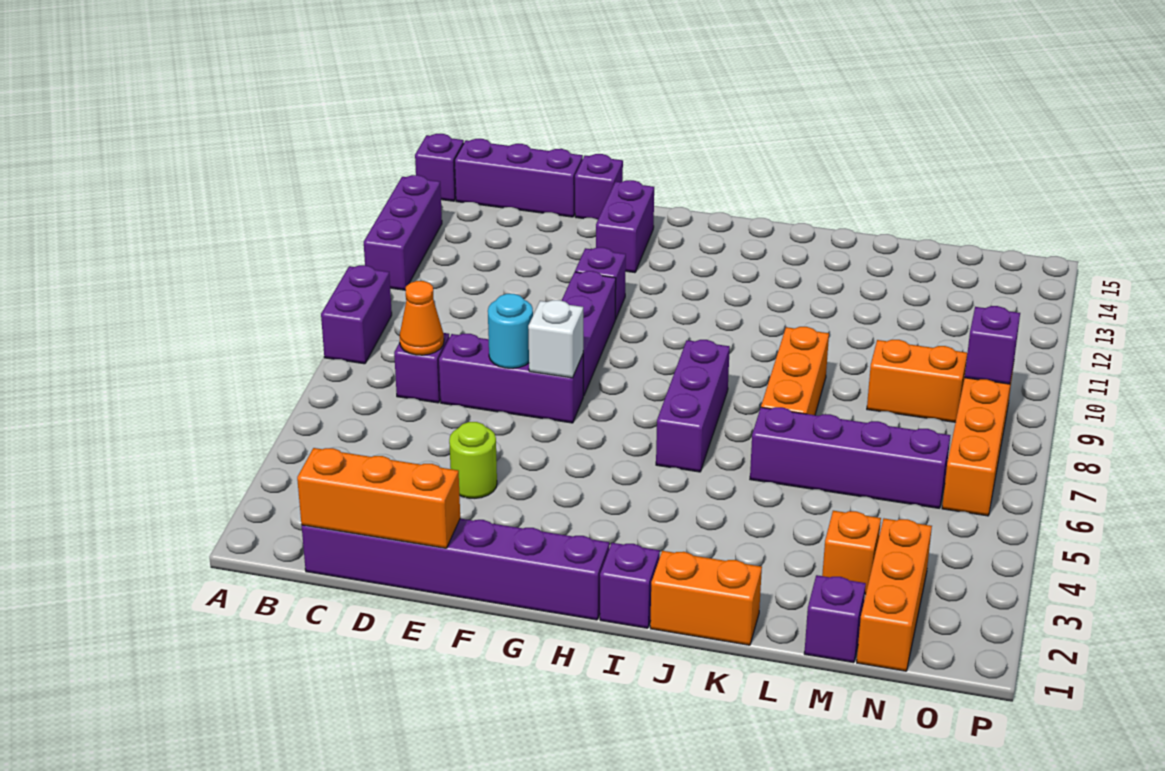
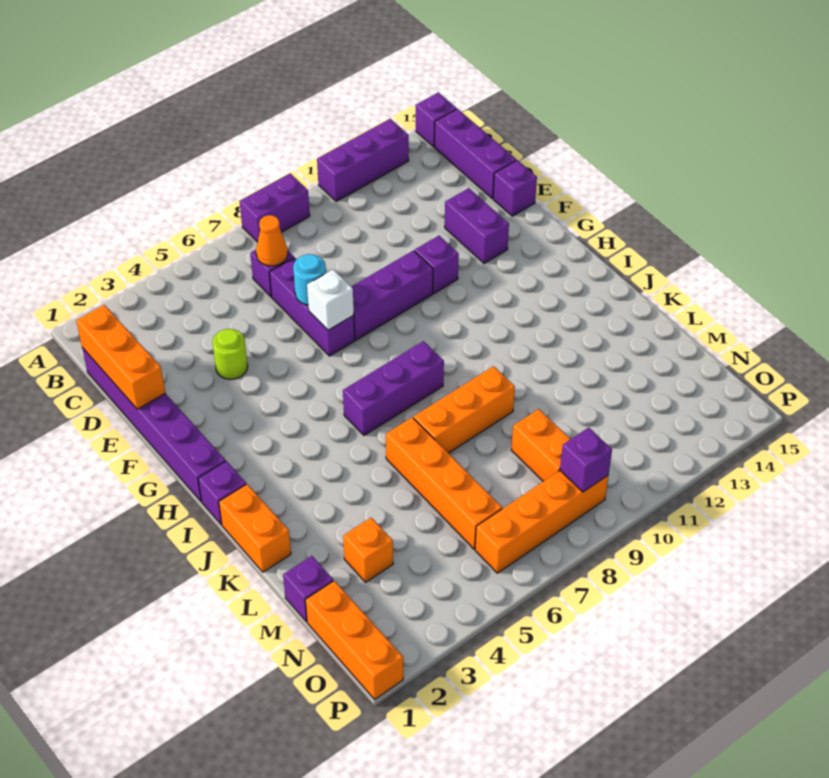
purple brick F13:F14 level 1 -> purple brick E13:F13 level 1
purple brick K6:N6 level 1 -> orange brick K6:N6 level 1
orange brick N1:N3 level 1 -> orange brick N1:P1 level 1

